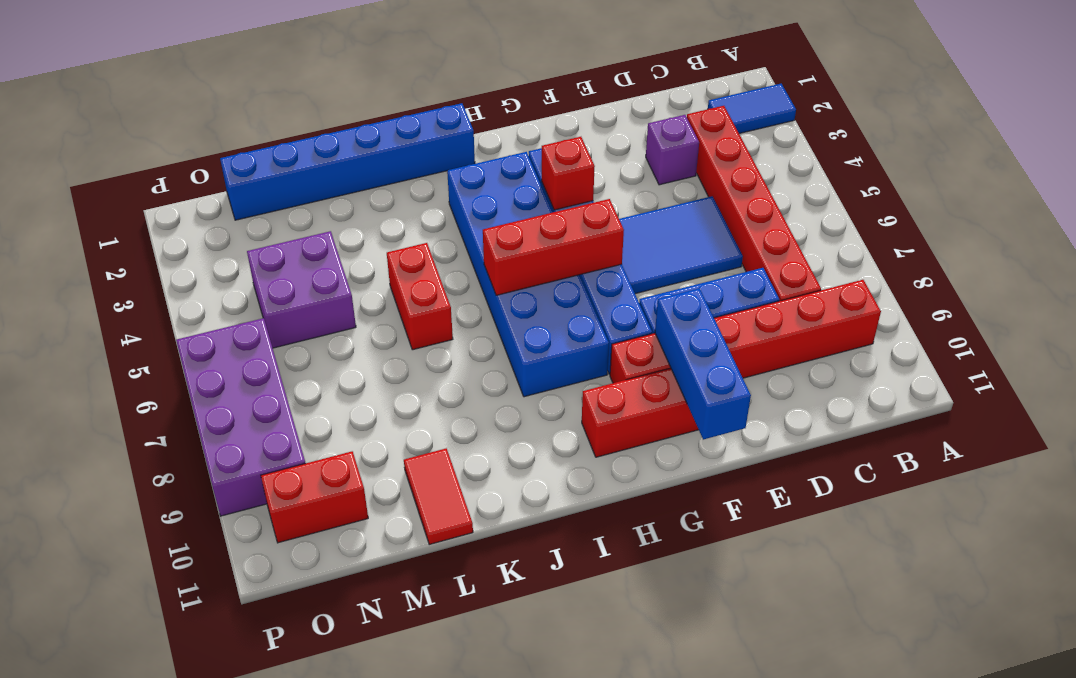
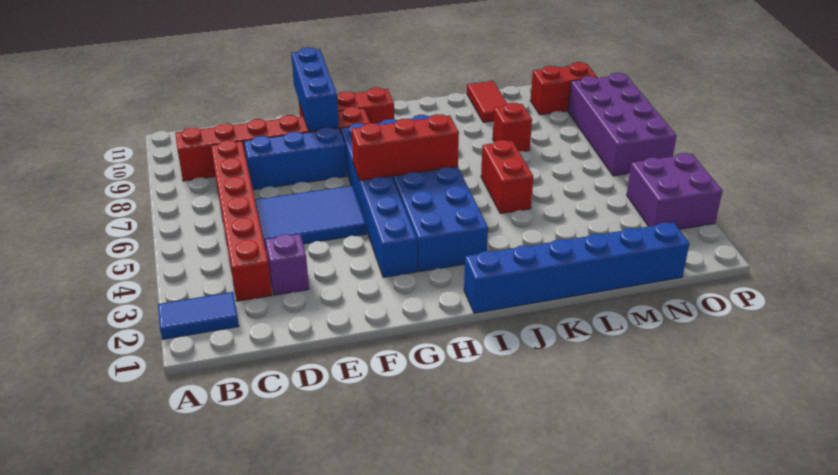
red brick G4 level 2 -> red brick L8 level 1
purple brick M4:N5 level 1 -> purple brick O3:P4 level 1

